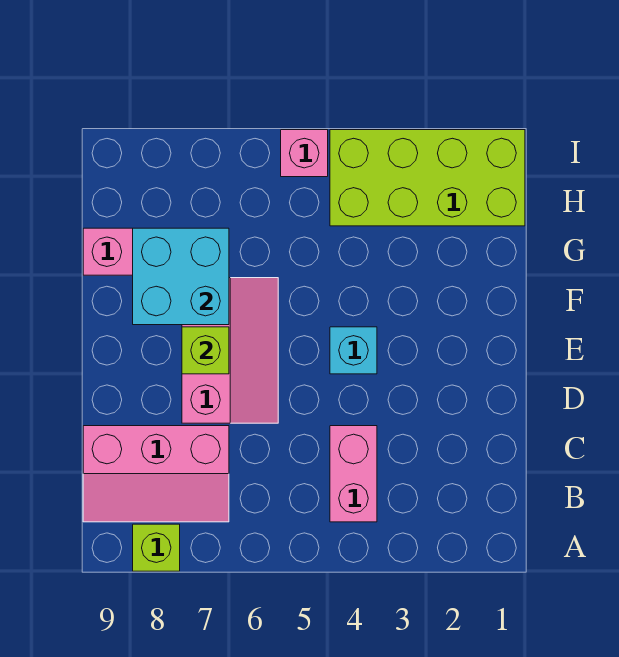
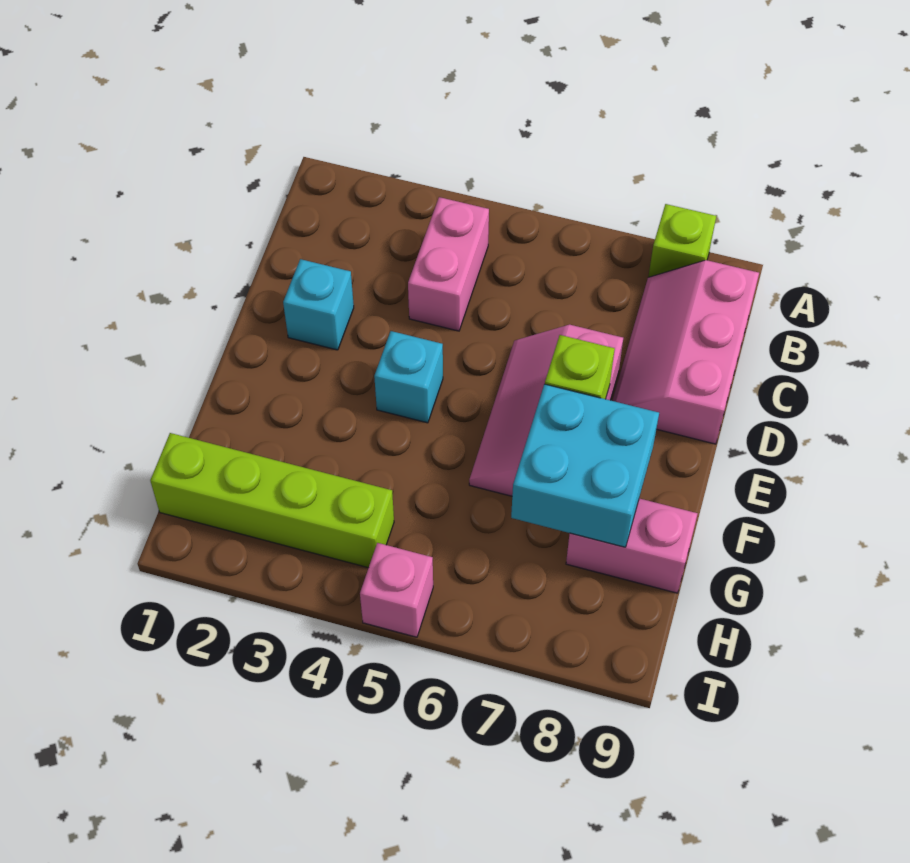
pink slope B7:C9 level 1 top C -> pink slope B8:D9 level 1 top 9
none -> cyan brick D2 level 1
lime brick H1:I4 level 1 -> lime brick H1:H4 level 1

